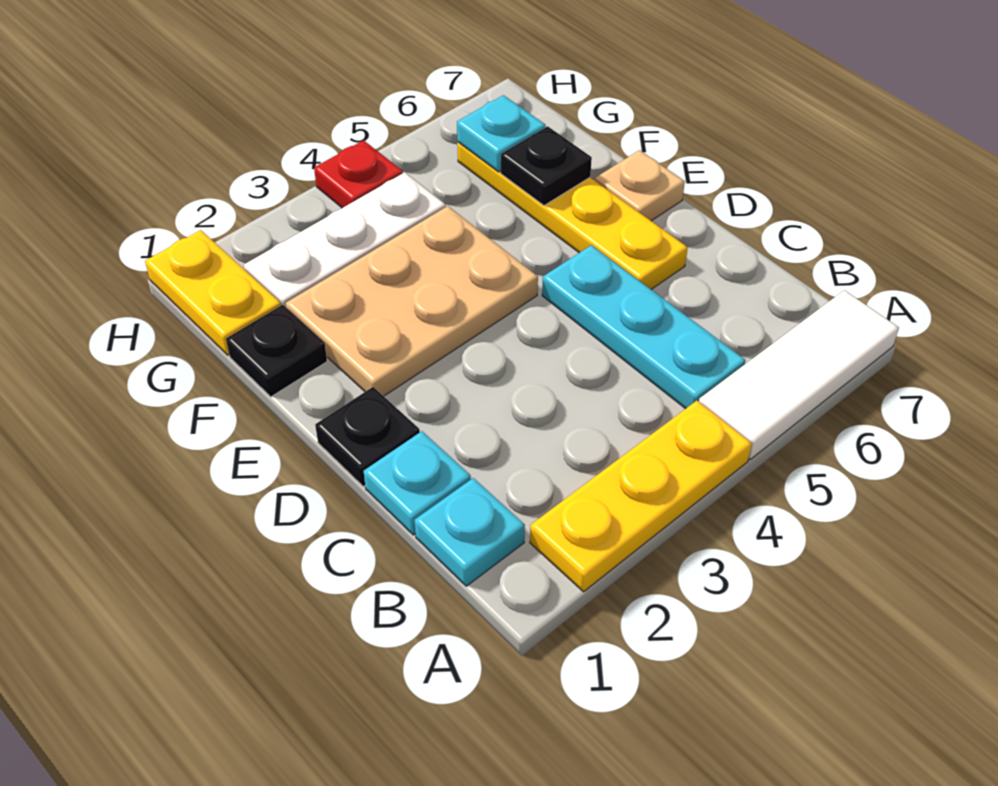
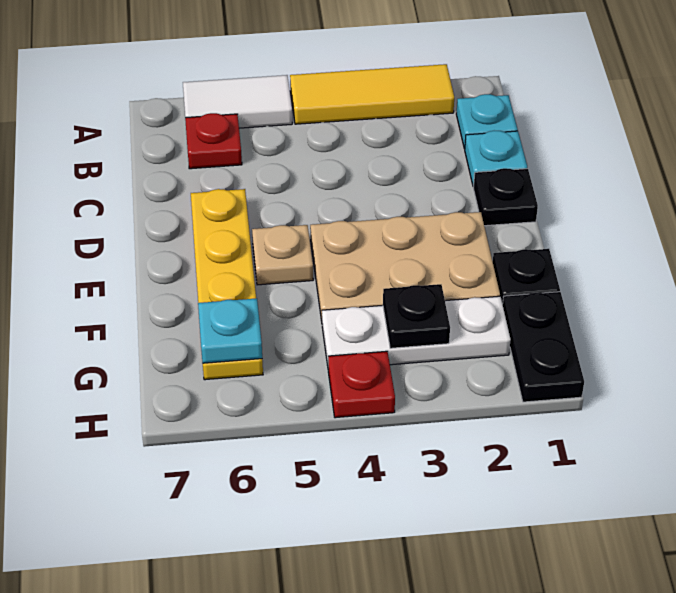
yellow plate A2:A4 level 1 -> yellow tile A2:A4 level 1
white tile A5:A7 level 1 -> white tile A5:A6 level 1
cyan plate B5:D5 level 1 -> none
none -> red plate B6 level 1
tan plate E7 level 1 -> tan plate E5 level 1
black plate F6 level 2 -> black plate G3 level 2
yellow plate G1:H1 level 1 -> black plate G1:H1 level 1

